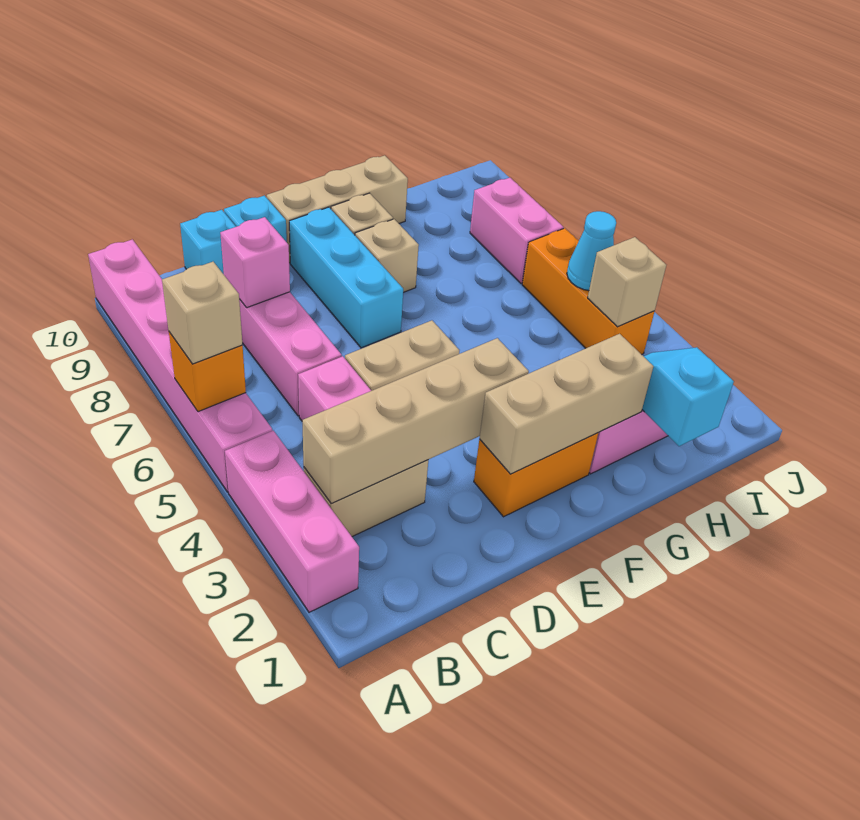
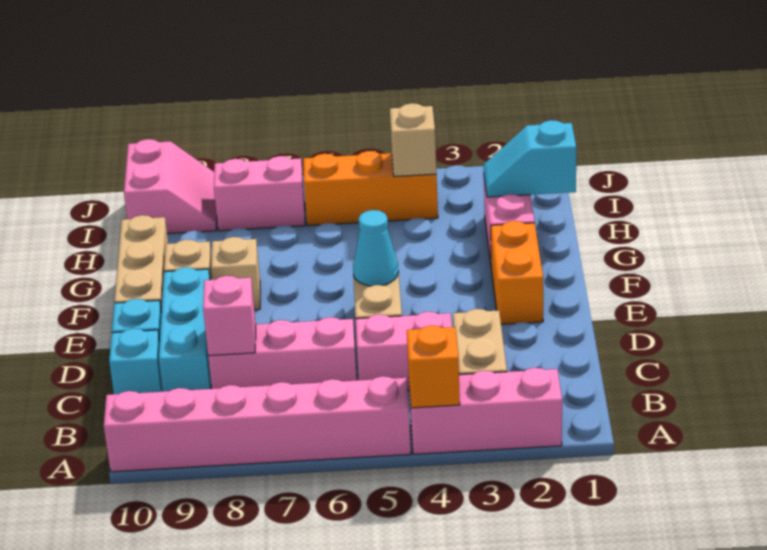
orange brick A6 level 2 -> orange brick A4 level 2
tan brick A6 level 3 -> none
tan brick B3:E3 level 2 -> none
tan brick E2:G2 level 2 -> none
cyan brick E7:E9 level 1 -> cyan brick C9:E9 level 1
cyan cone I5 level 2 -> cyan cone E5 level 2
none -> pink slope I9:J10 level 1 top 10

